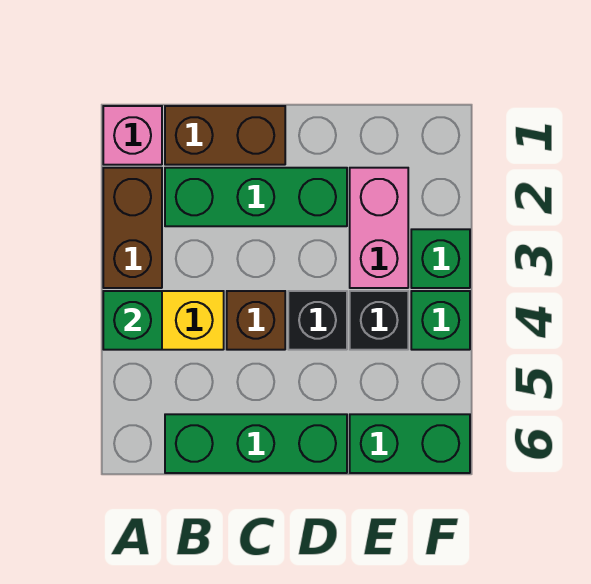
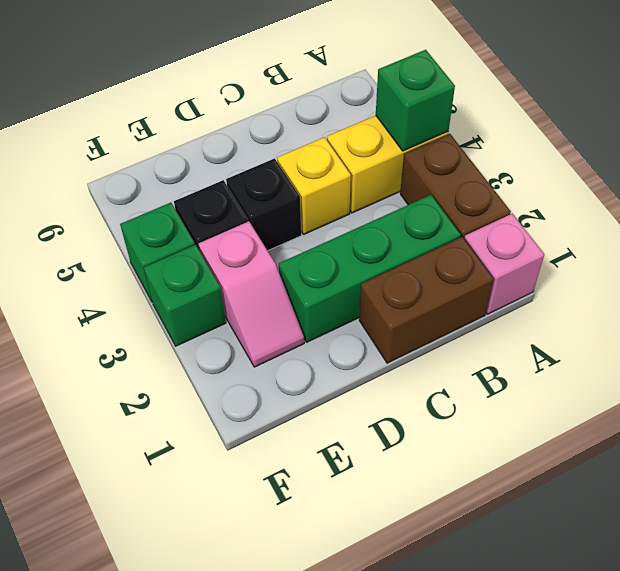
green brick B6:D6 level 1 -> none
brown brick C4 level 1 -> yellow brick C4 level 1
pink brick E2:E3 level 1 -> pink slope E2:E3 level 1 top 3
green brick E6:F6 level 1 -> none

